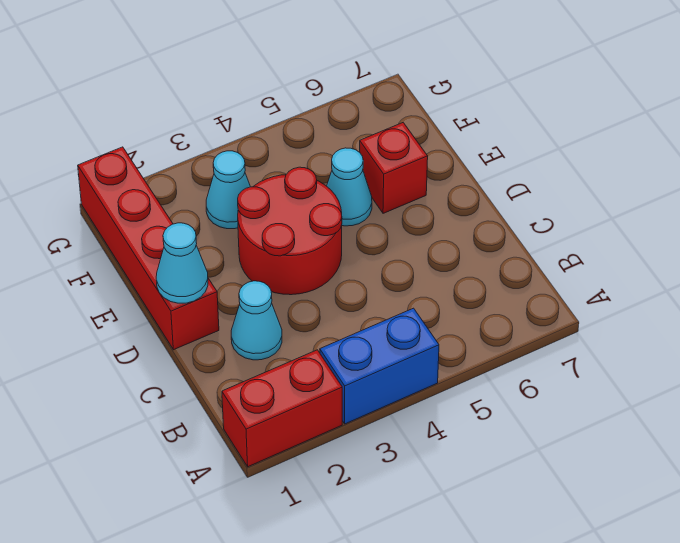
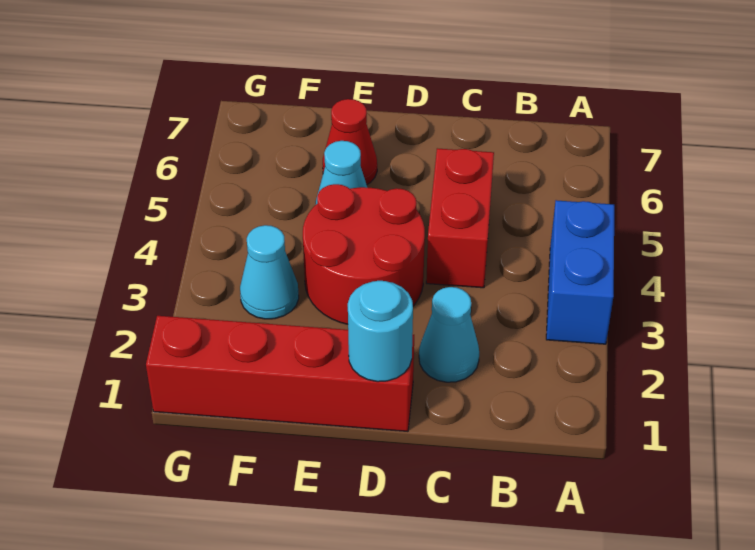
red brick A1:A2 level 1 -> red brick C4:C5 level 1
cyan cone D1 level 2 -> cyan round brick D1 level 2
red brick E6 level 1 -> red cone E6 level 1

